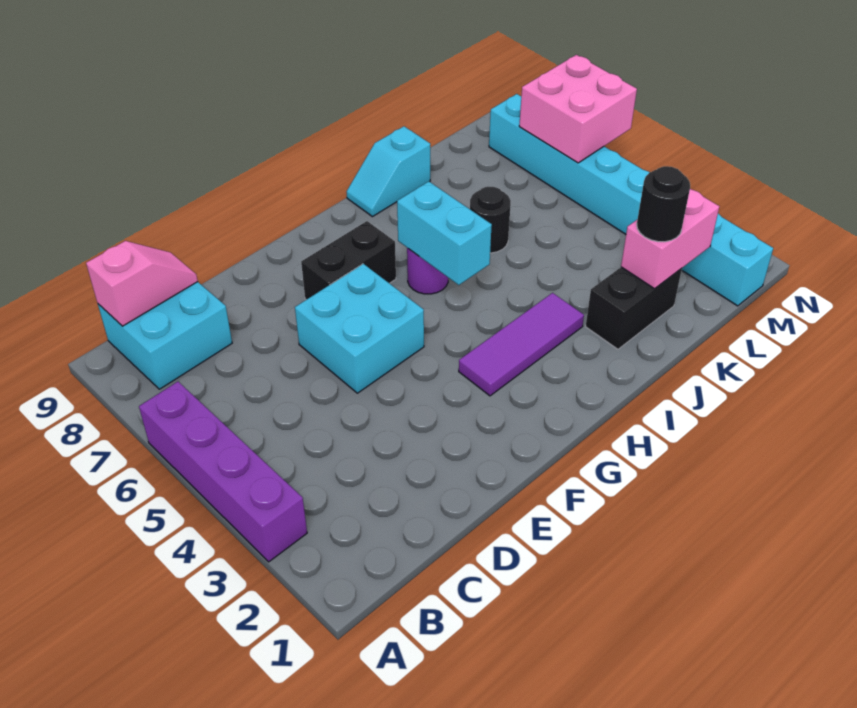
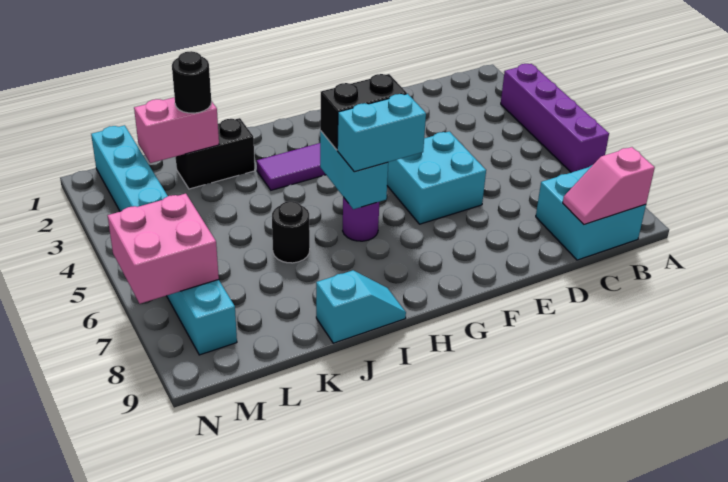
black brick F7:G7 level 1 -> black brick G5:H5 level 3
none -> cyan brick G6:H6 level 3

